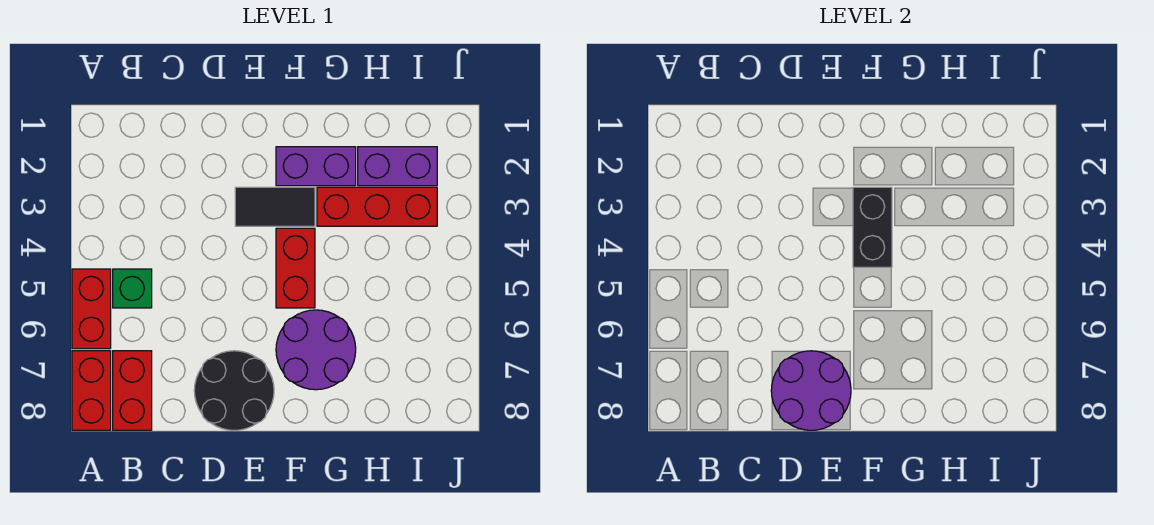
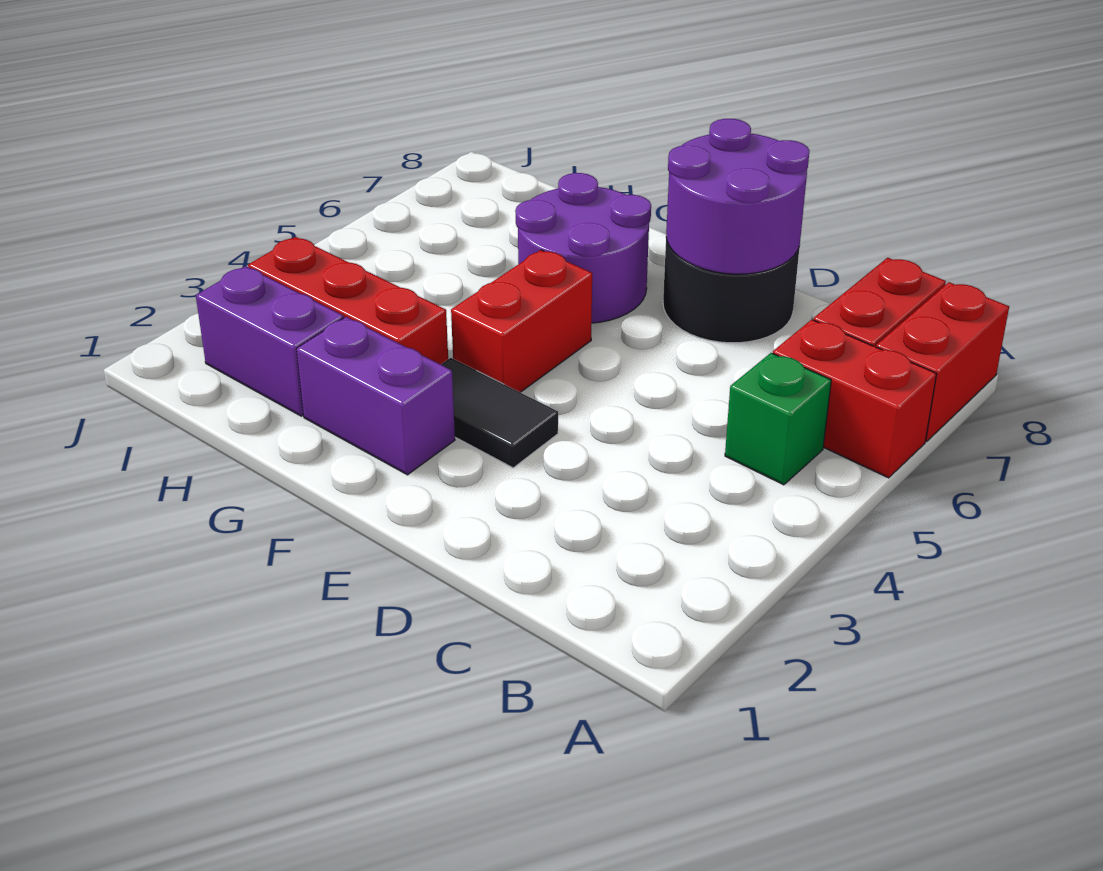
red brick A5:A6 level 1 -> red brick A6:B6 level 1
black brick F3:F4 level 2 -> none

